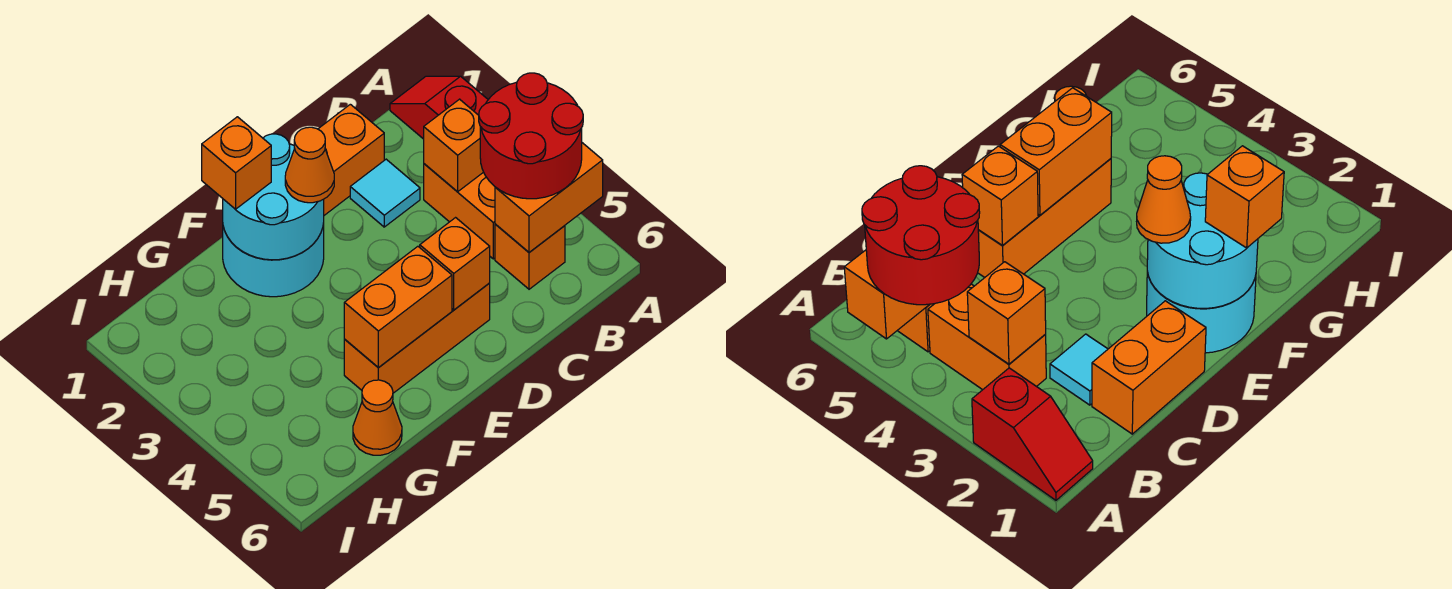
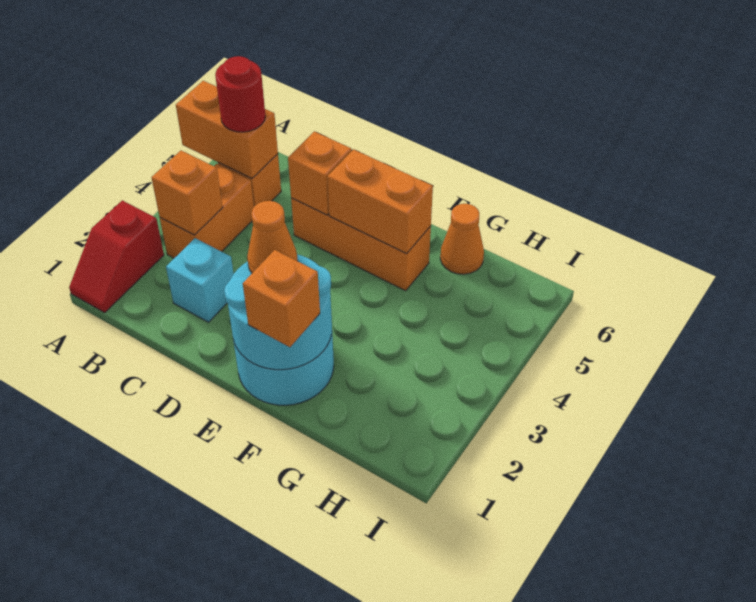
red round brick A4:B5 level 3 -> red round brick B5 level 3
orange brick C1:D1 level 1 -> none
cyan tile C2 level 1 -> cyan brick C2 level 1

